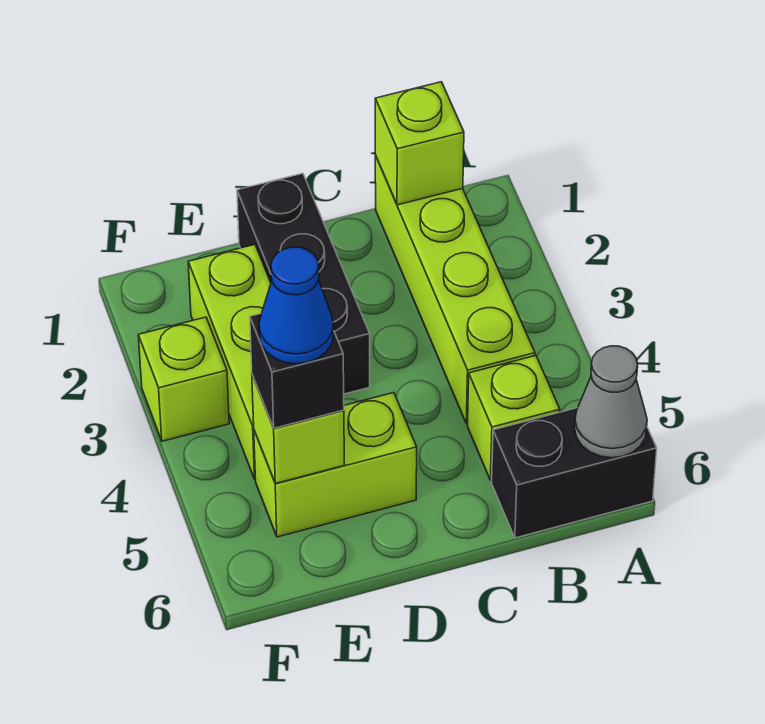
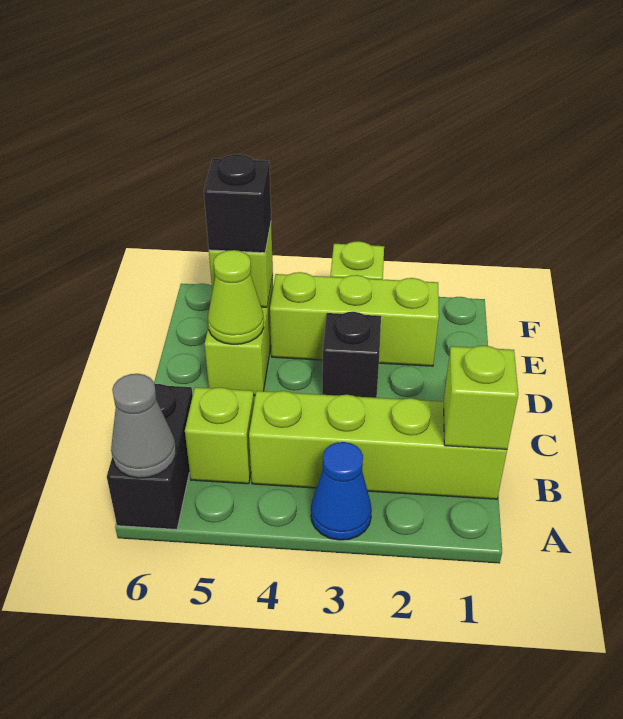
black brick D1:D3 level 1 -> black brick D3 level 1
none -> lime cone D5 level 2
blue cone E5 level 4 -> blue cone A3 level 1

